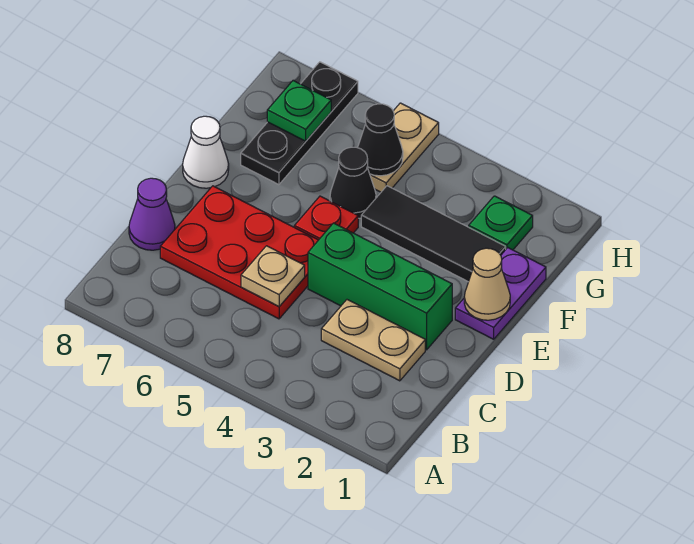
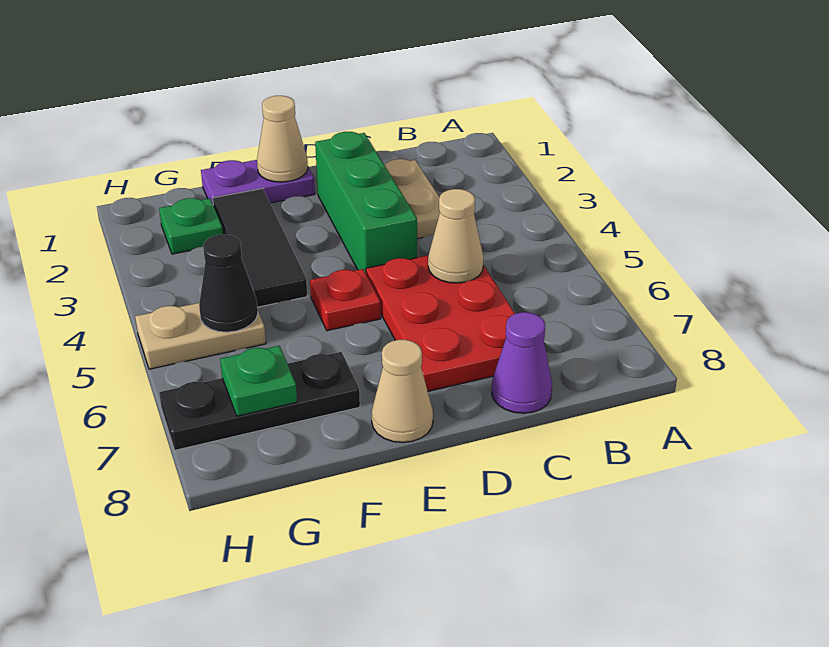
tan plate C5 level 2 -> tan cone C5 level 2
white cone E8 level 1 -> tan cone E8 level 1
black cone F5 level 1 -> none

